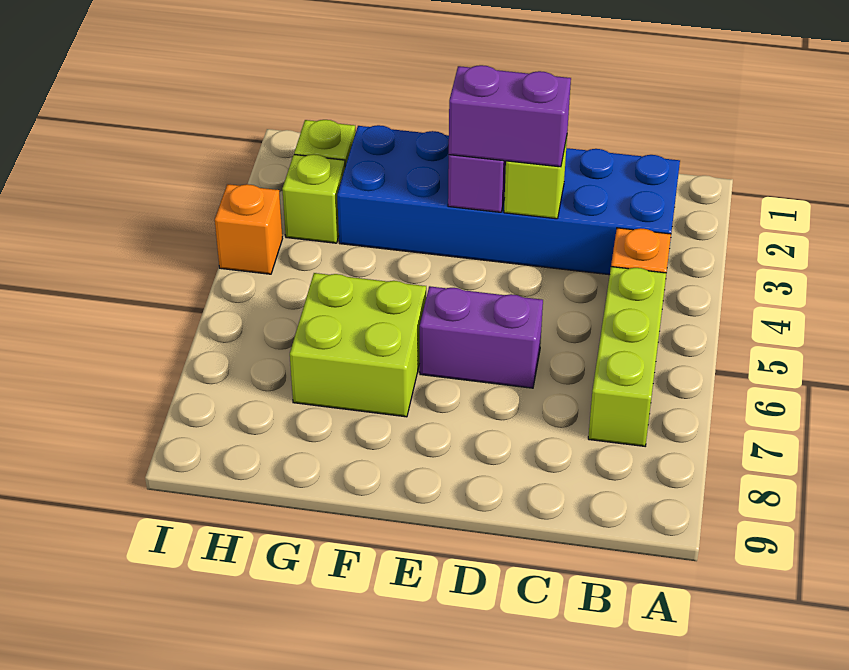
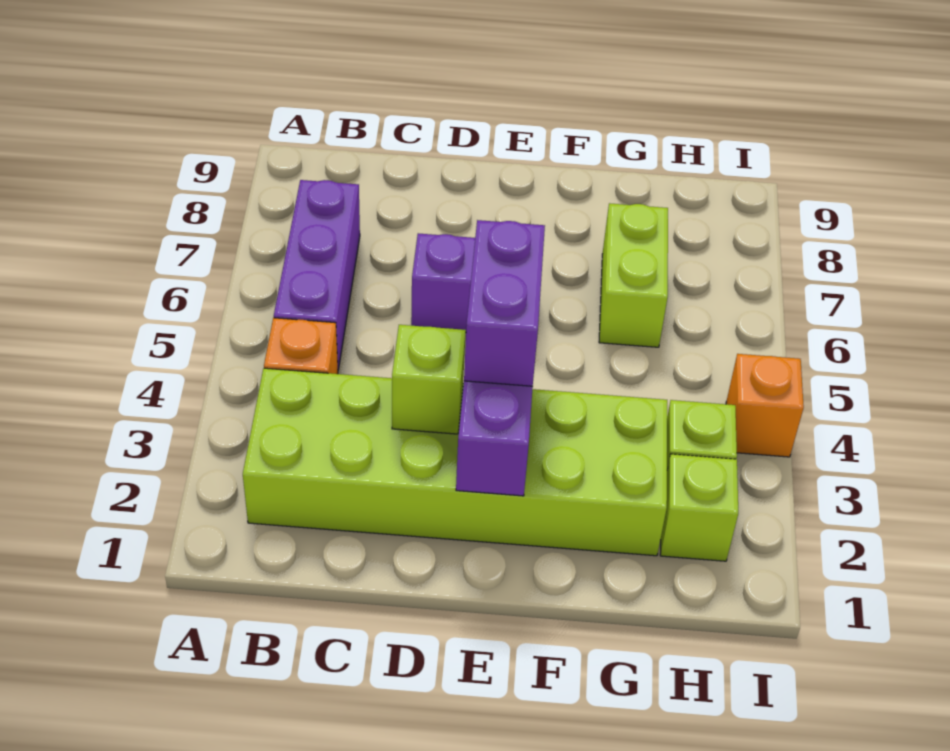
blue brick B2:G3 level 1 -> lime brick B2:G3 level 1
lime brick B5:B7 level 1 -> purple brick B5:B7 level 1
purple brick D3:E3 level 3 -> purple brick E3:E4 level 3
lime brick F6:G7 level 1 -> lime brick G6:G7 level 1

